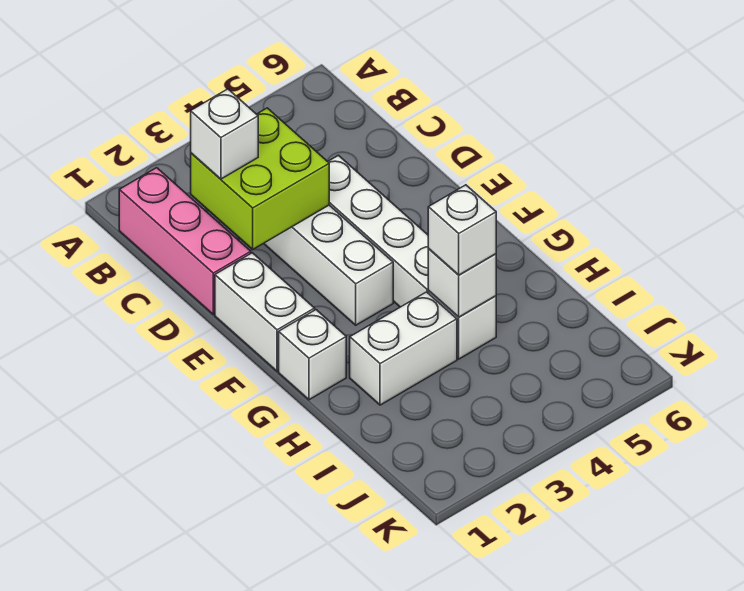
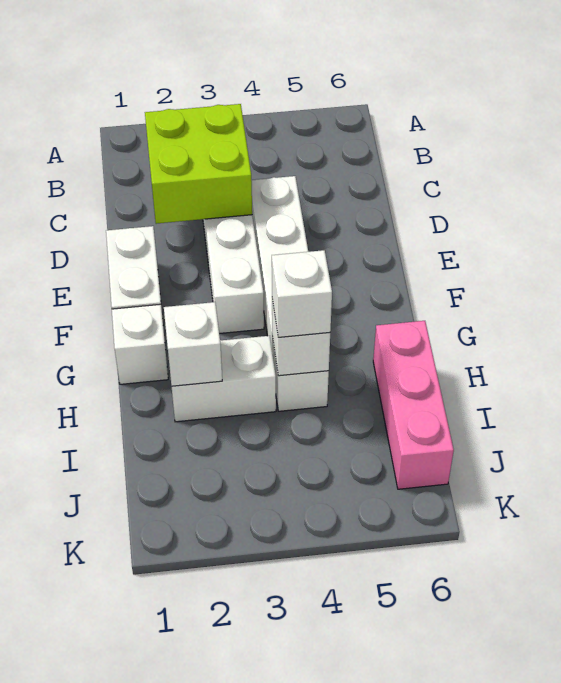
pink brick B1:D1 level 1 -> pink brick H6:J6 level 1
white brick C2 level 3 -> white brick H2 level 2

